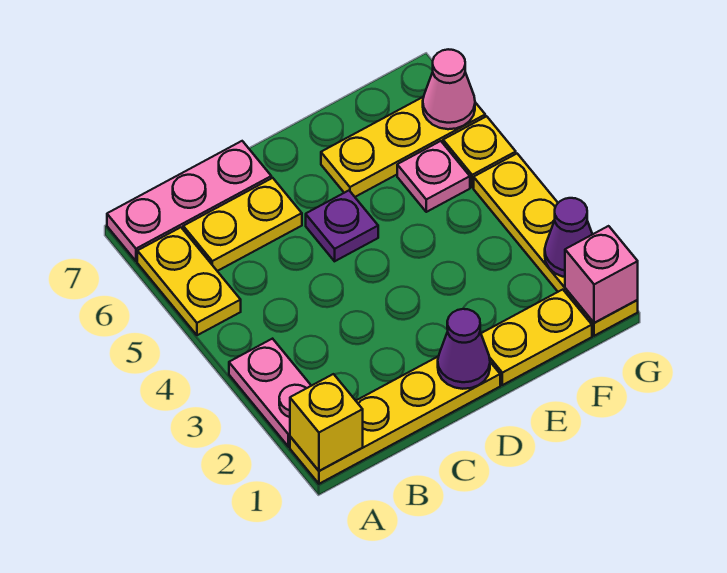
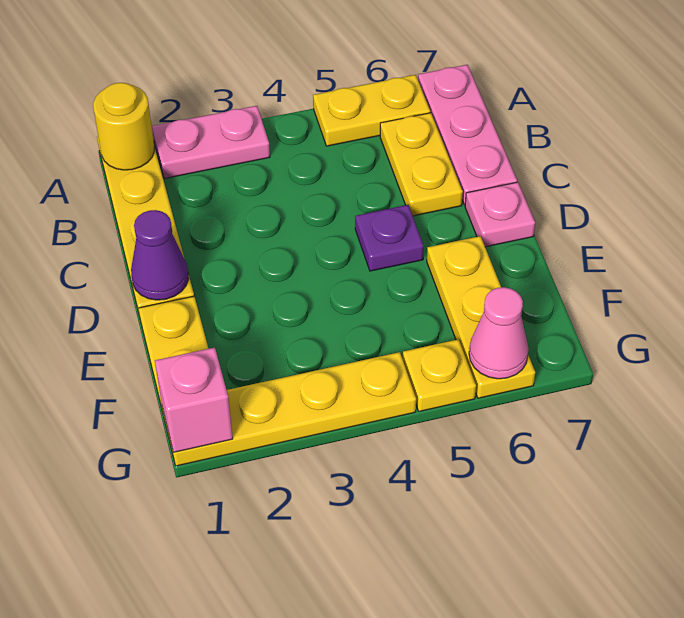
yellow brick A1 level 2 -> yellow round brick A1 level 2
pink plate F5 level 1 -> pink plate D7 level 1
purple cone G2 level 2 -> none

